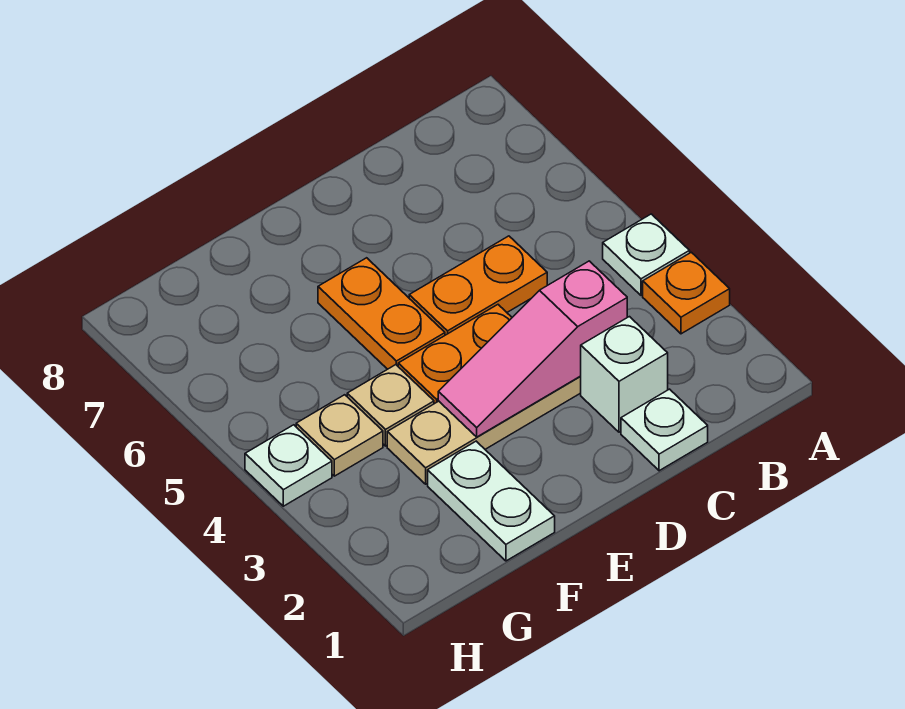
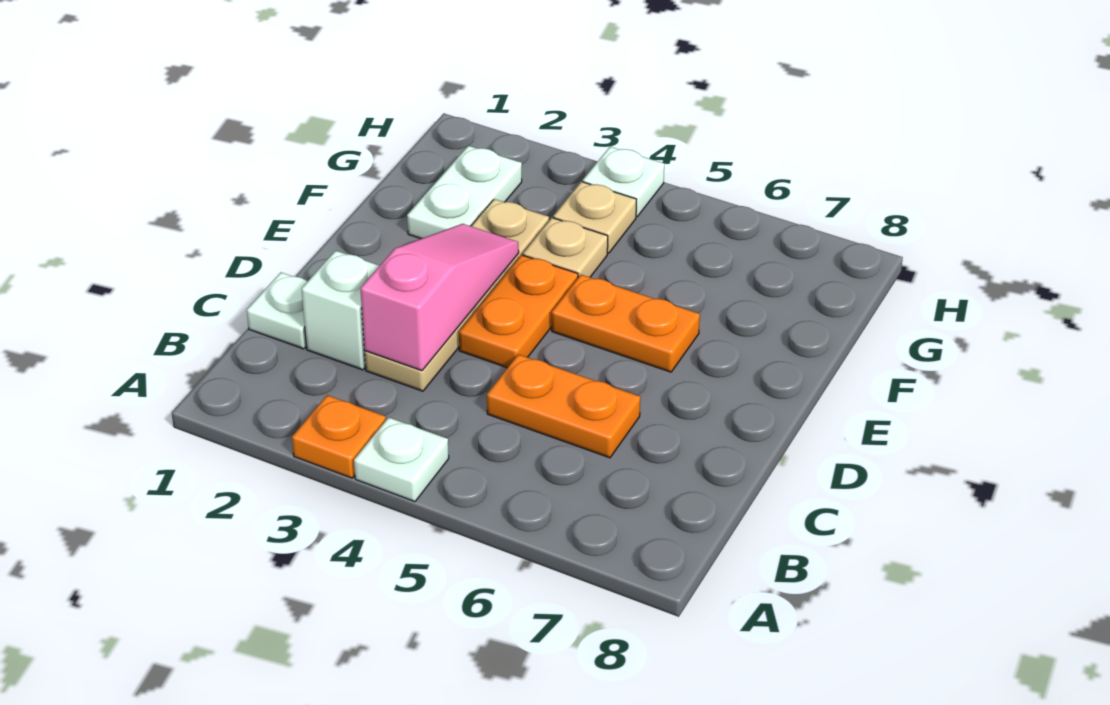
orange plate C5:D5 level 1 -> orange plate C5:C6 level 1
white plate F1:F2 level 1 -> white plate F2:G2 level 1

